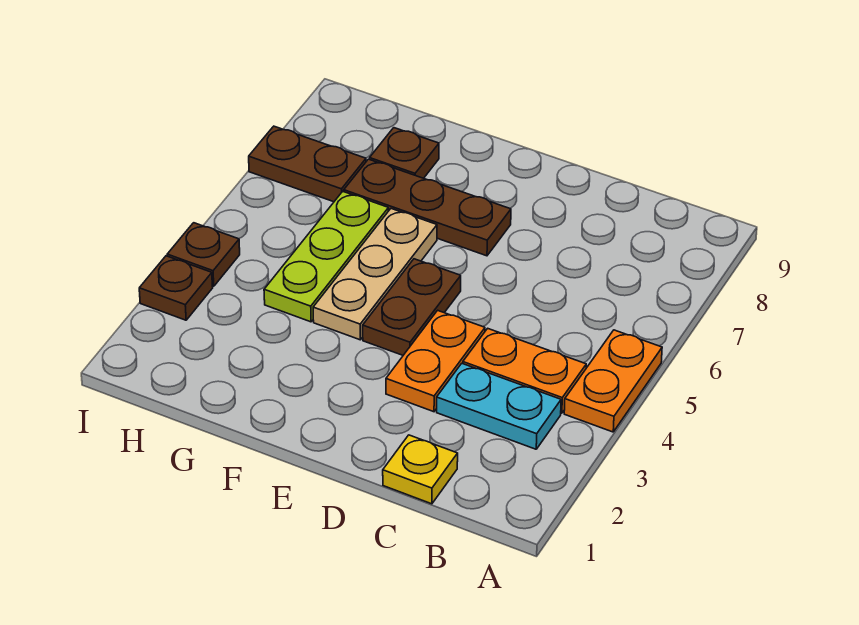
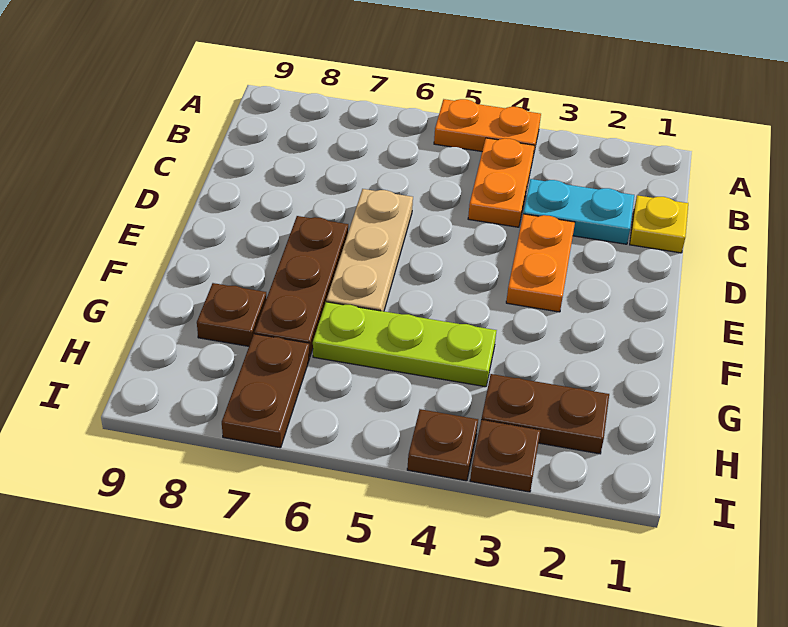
cyan plate B3:C3 level 1 -> cyan plate C2:C3 level 1
orange plate D3:D4 level 1 -> orange plate D3:E3 level 1
brown plate E4:E5 level 1 -> brown plate H2:H3 level 1
tan plate F4:F6 level 1 -> tan plate D6:F6 level 1

